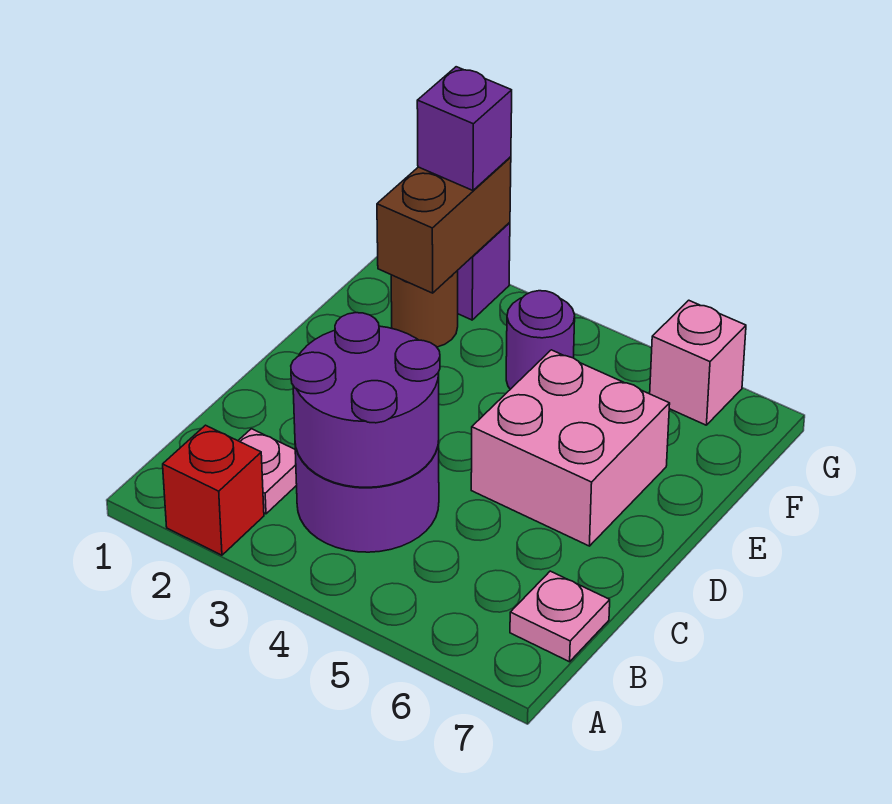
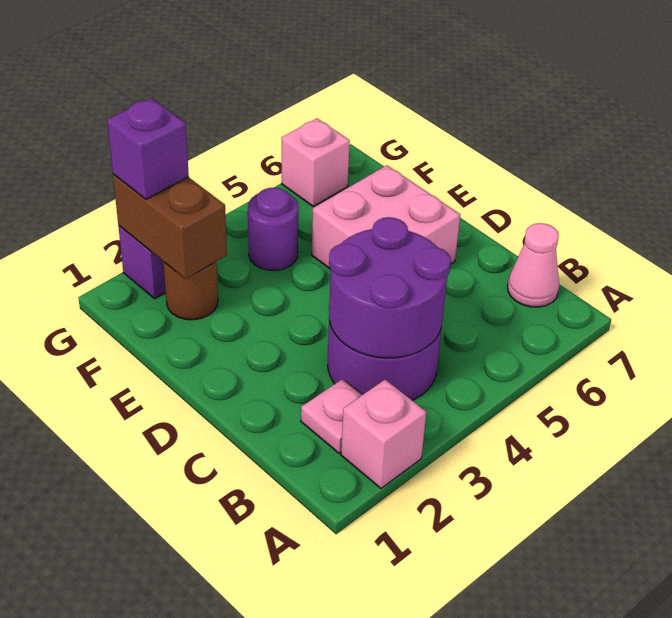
red brick A2 level 1 -> pink brick A2 level 1
pink plate B7 level 1 -> pink cone B7 level 1

